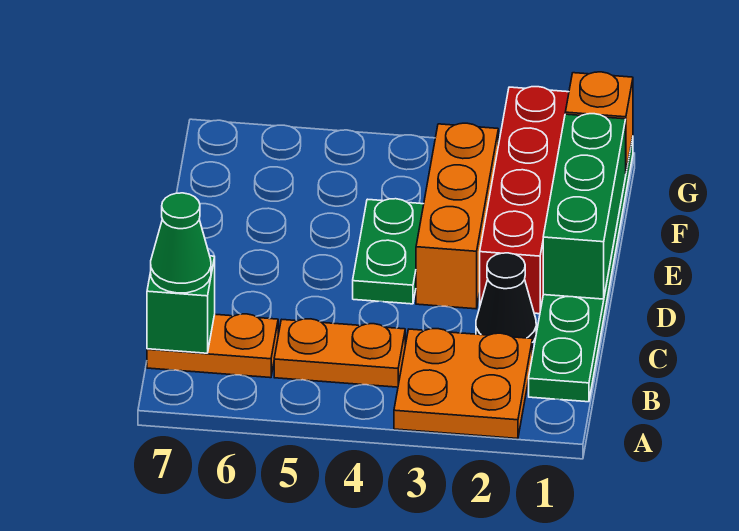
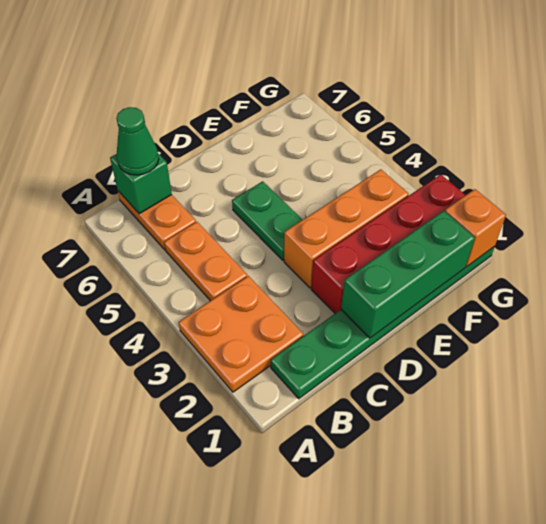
black cone C2 level 1 -> none
green plate D4:E4 level 1 -> green plate D4:D5 level 1

